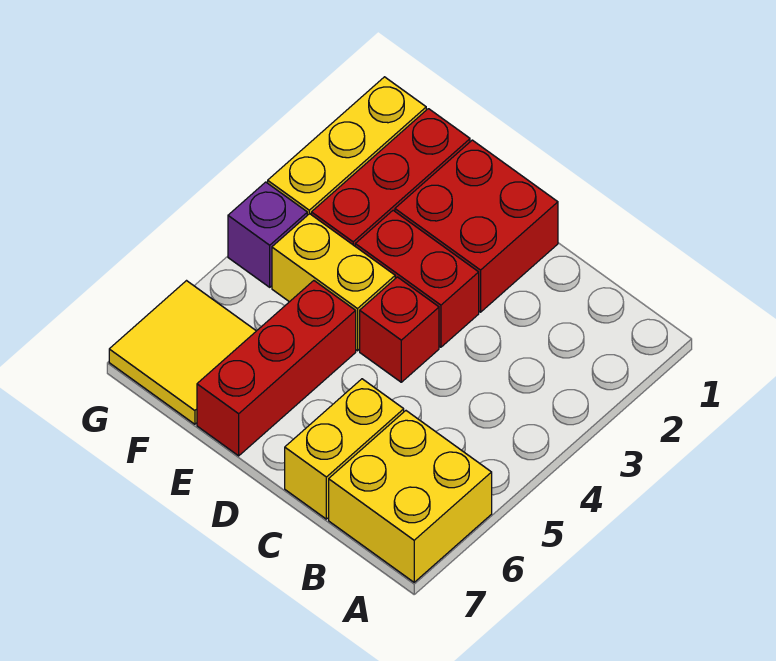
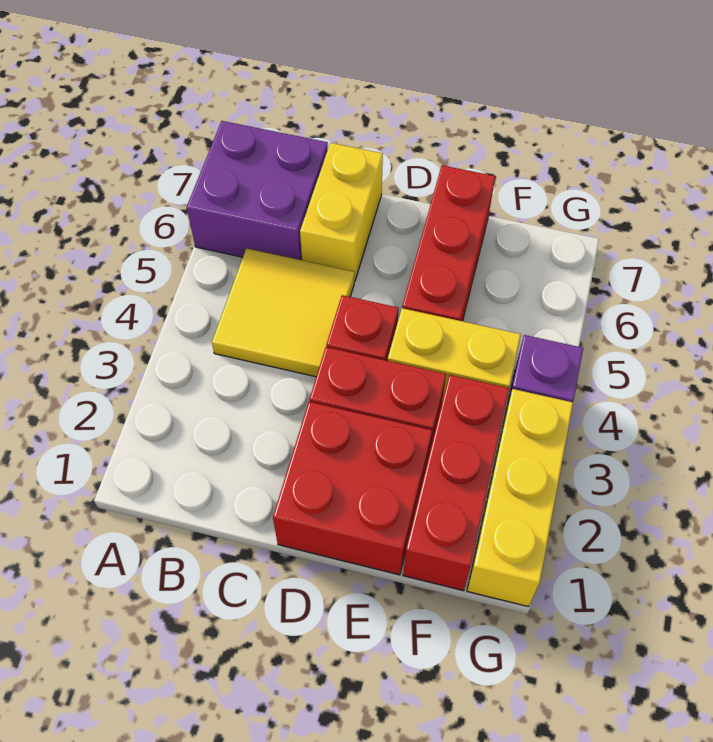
yellow brick A6:B7 level 1 -> purple brick A6:B7 level 1
yellow tile F6:G7 level 1 -> yellow tile B4:C5 level 1

